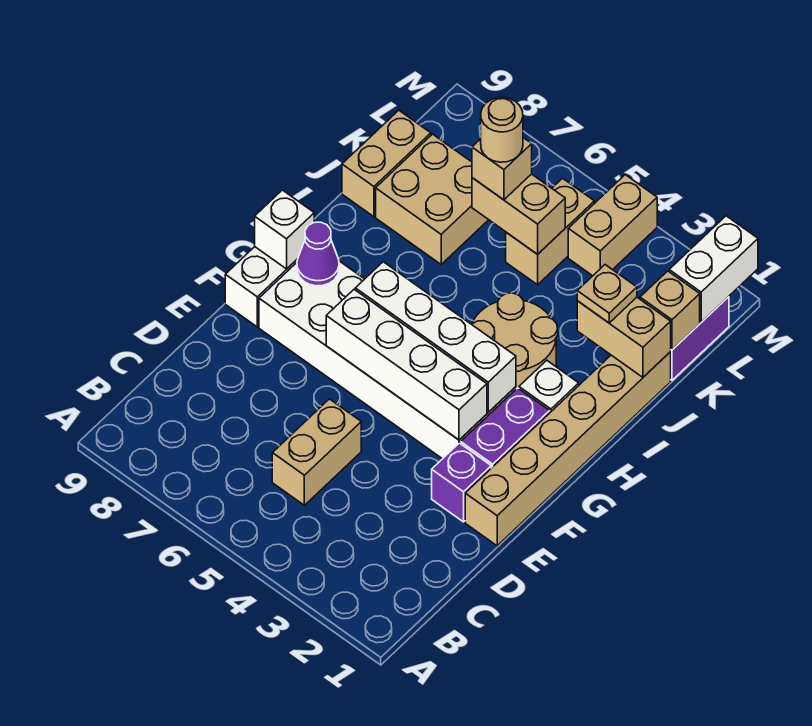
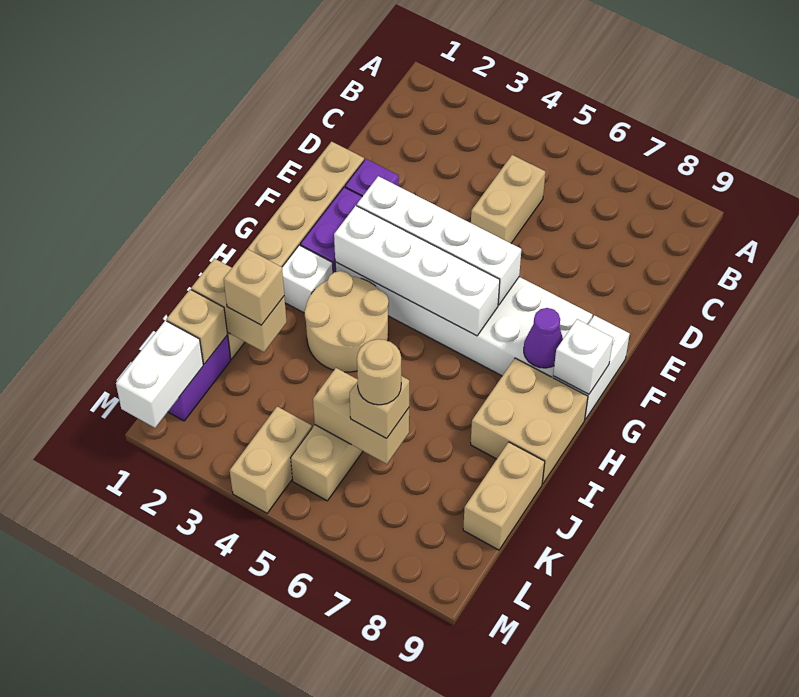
tan plate J2 level 3 -> tan brick J2 level 3
tan brick J7:K8 level 1 -> tan brick H8:I9 level 1

